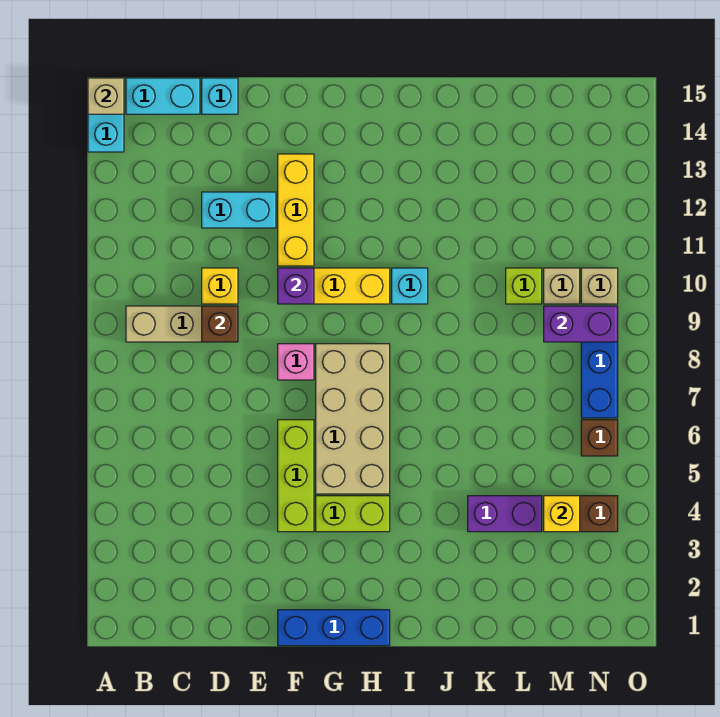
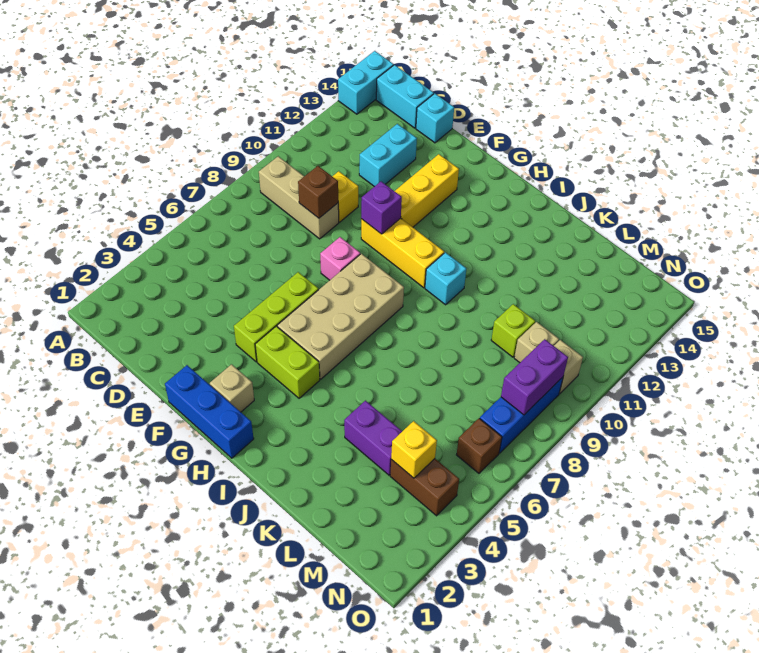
tan brick A15 level 2 -> tan brick G2 level 1
cyan brick D12:E12 level 1 -> cyan brick D12:D13 level 1
purple brick M9:N9 level 2 -> purple brick N8:N9 level 2

